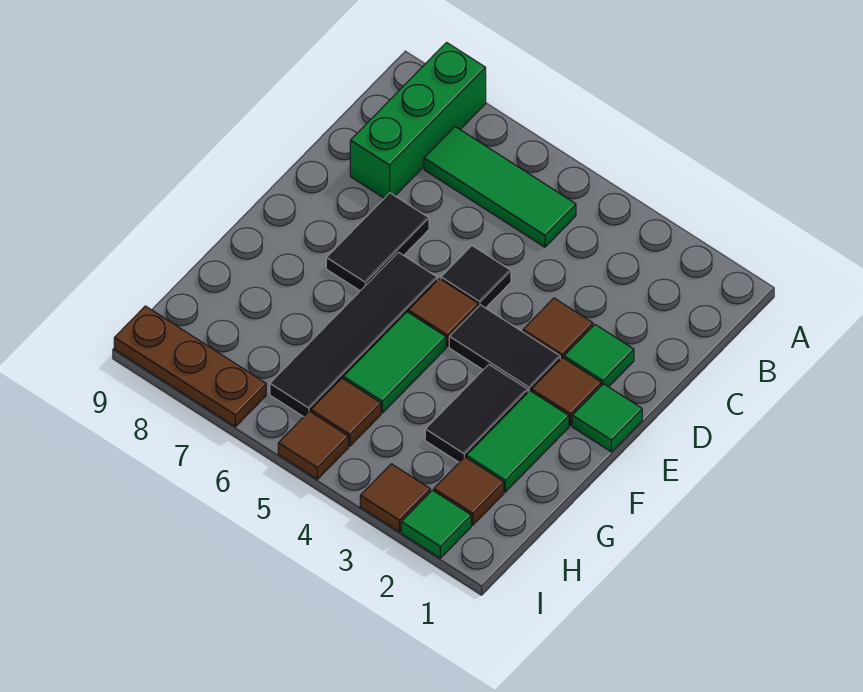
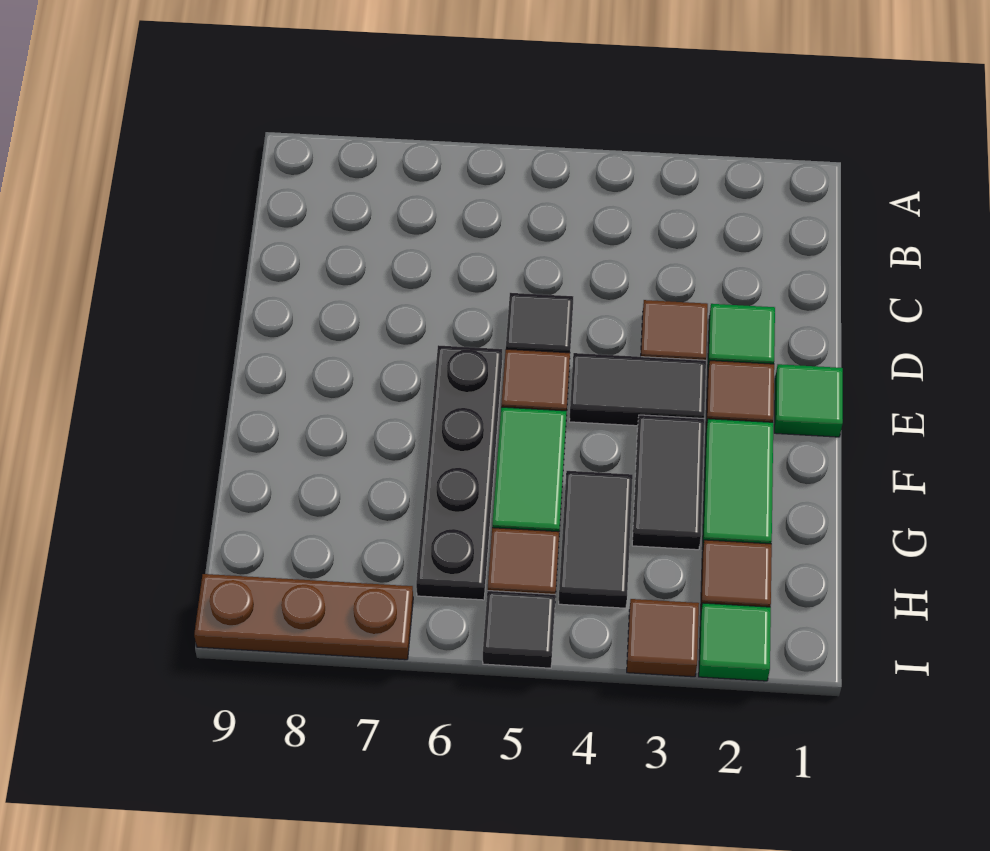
green brick A8:C8 level 1 -> none
green tile B5:B7 level 1 -> none
black tile D7:E7 level 1 -> black tile G4:H4 level 1
black tile E6:H6 level 1 -> black plate E6:H6 level 1
brown tile I5 level 1 -> black tile I5 level 1

